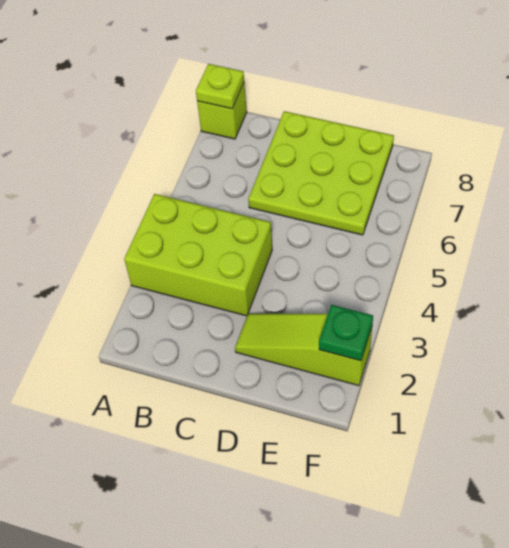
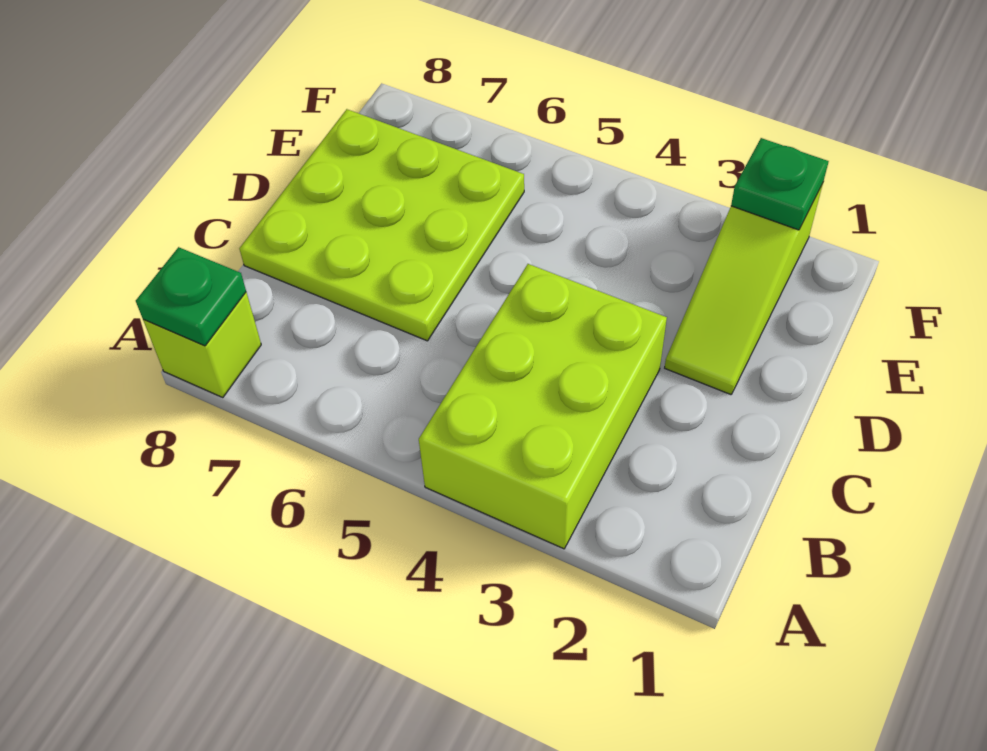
lime plate A8 level 2 -> green plate A8 level 2

